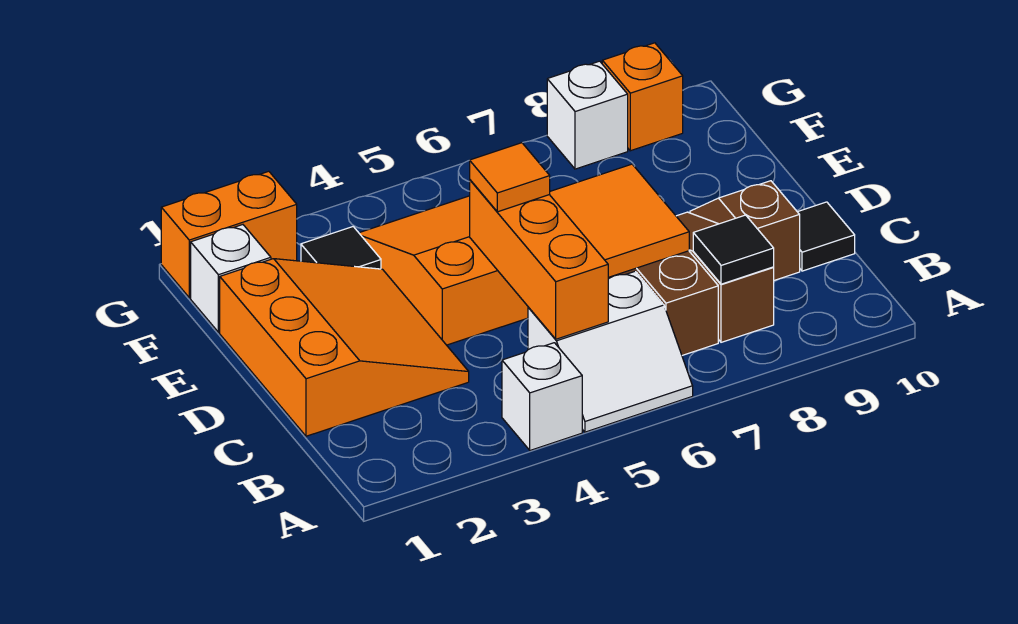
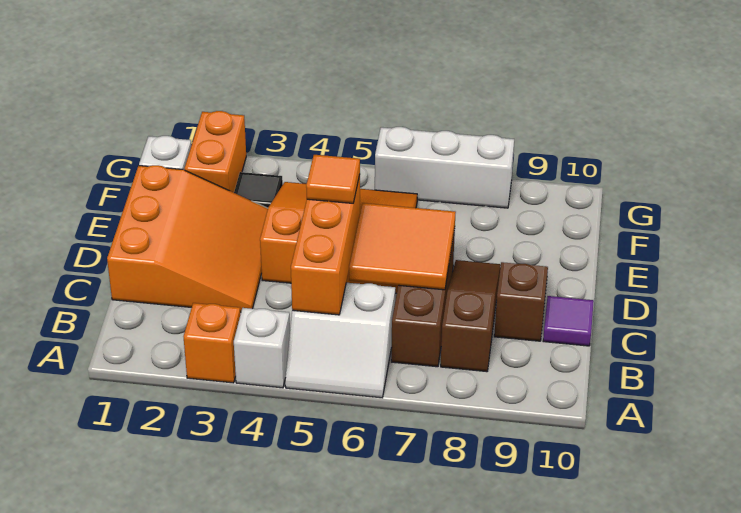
black tile B8 level 2 -> none
black tile C10 level 1 -> purple tile C10 level 1
orange brick G1:G2 level 1 -> orange brick F2:G2 level 1
white brick G8 level 1 -> white brick G6:G8 level 1
orange brick G9 level 1 -> orange brick A3 level 1

